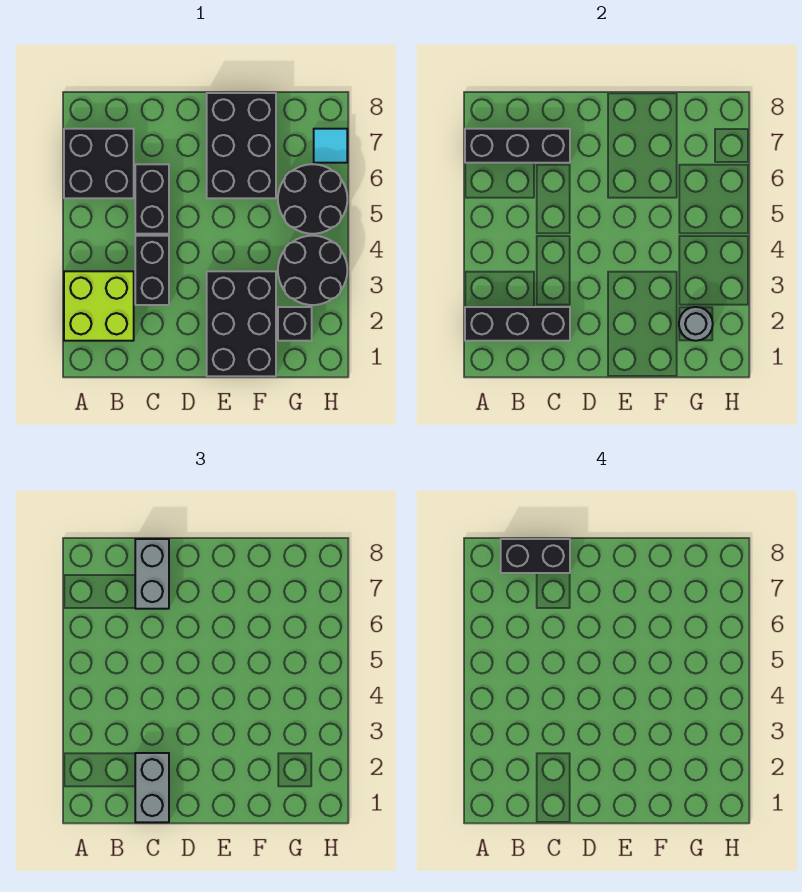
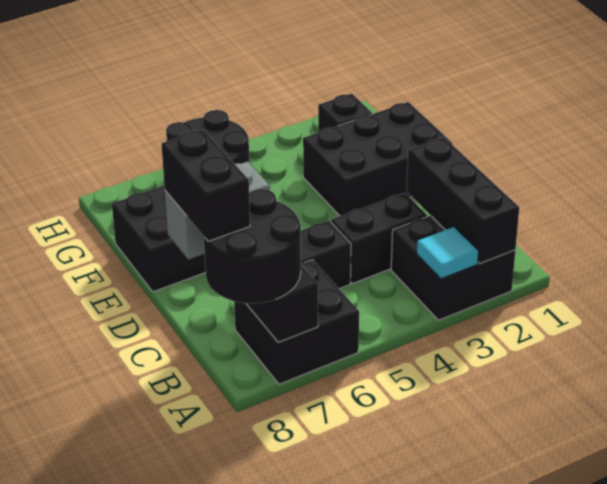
lime brick A2:B3 level 1 -> black brick A2:B3 level 1
grey brick C1:C2 level 3 -> none
grey round brick G2 level 2 -> none
black round brick G3:H4 level 1 -> black round brick A7:B8 level 3
cyan tile H7 level 1 -> cyan tile A3 level 2

